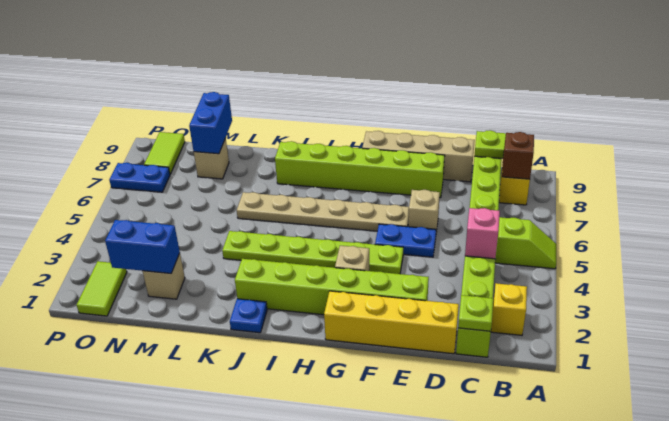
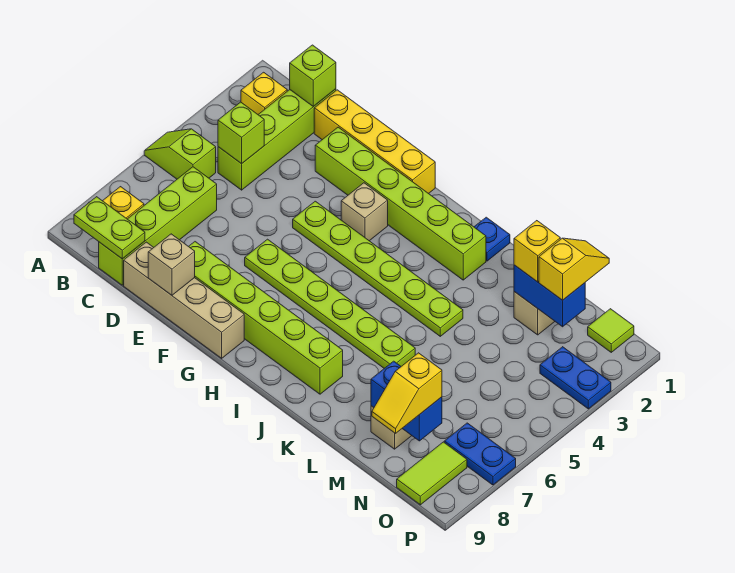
brown brick B8 level 2 -> none
lime plate C1 level 2 -> lime brick C1 level 2
pink brick C4 level 2 -> lime brick C4 level 2
blue plate E5:F5 level 1 -> blue plate O3:P3 level 1
tan brick E6 level 1 -> tan brick E9 level 2
tan plate F6:K6 level 1 -> lime plate F6:K6 level 1
none -> yellow brick M2 level 3
blue brick M8:M9 level 2 -> blue brick M8:N8 level 2
none -> yellow slope N1:N2 level 3 top 2
none -> yellow slope N8:N9 level 3 top 8
lime tile O1:O2 level 1 -> lime tile O1 level 1

